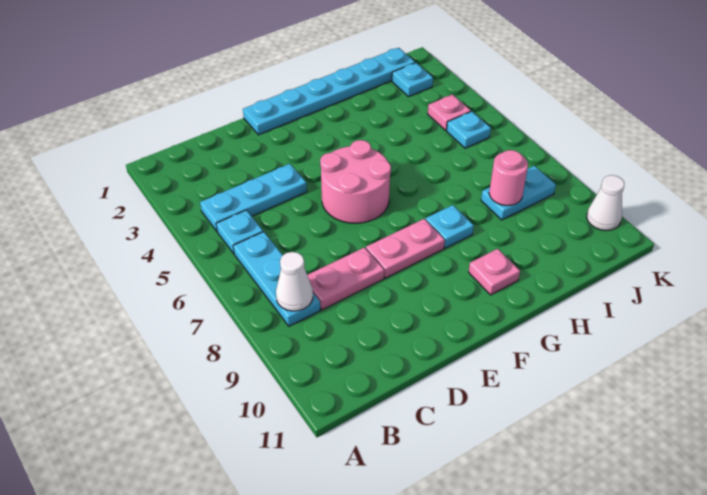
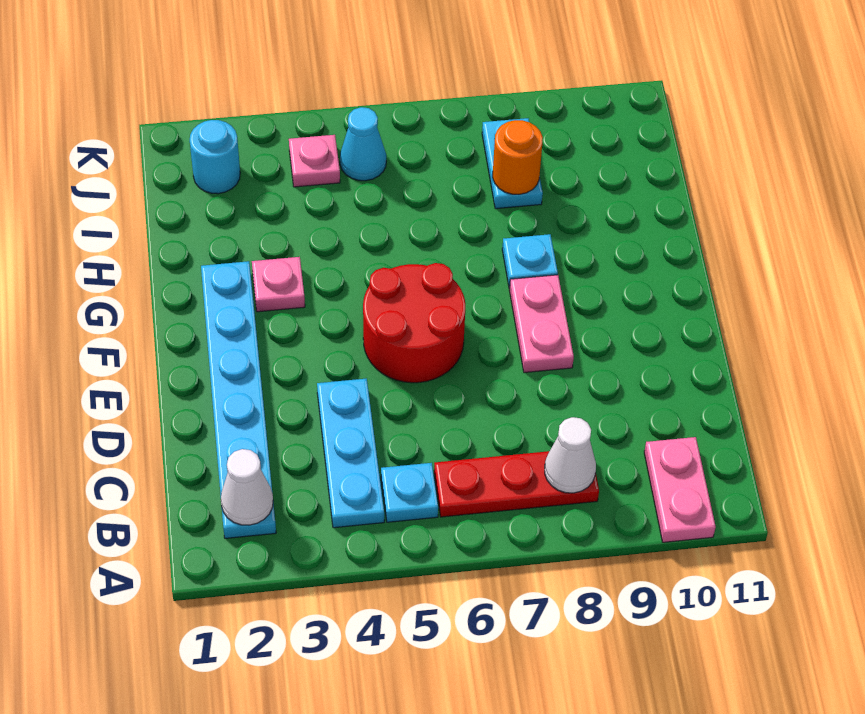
cyan plate B6:B8 level 1 -> red plate B6:B8 level 1
pink plate C8:D8 level 1 -> pink plate A10:B10 level 1
cyan plate E1:J1 level 1 -> cyan plate B2:G2 level 1
pink round brick E5:F6 level 1 -> red round brick E5:F6 level 1
pink plate G10 level 1 -> pink plate G3 level 1
pink round brick I8 level 2 -> orange round brick I8 level 2
cyan plate J2 level 1 -> cyan round brick J2 level 1
cyan plate J5 level 1 -> cyan cone J5 level 1
white cone K10 level 1 -> white cone B2 level 2

